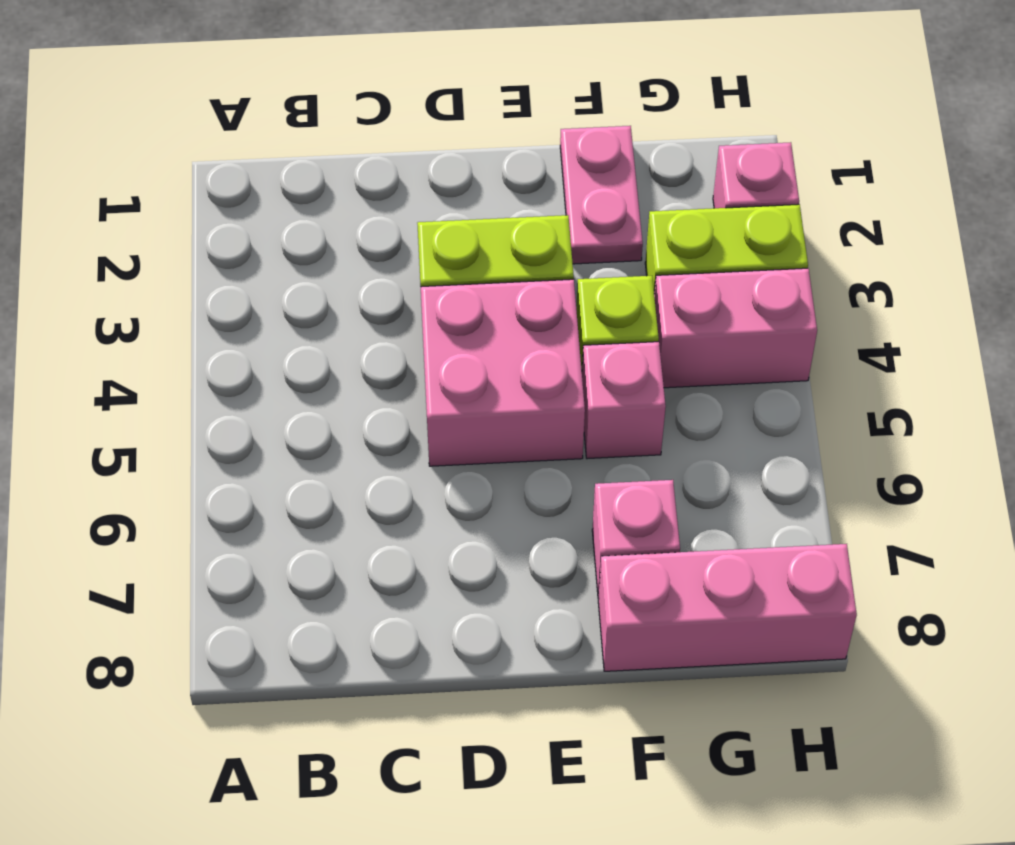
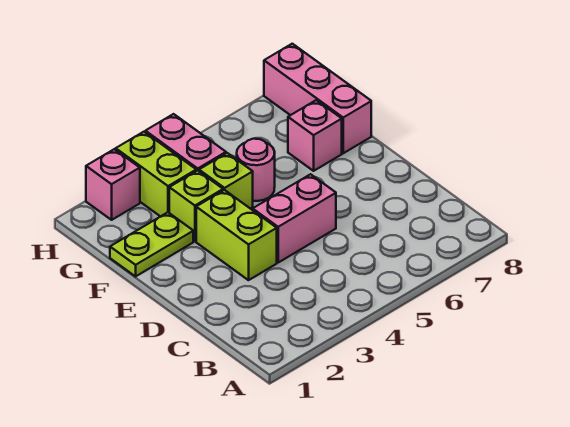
pink brick D4:E5 level 1 -> pink brick D4:D5 level 1
pink plate F1:F2 level 1 -> lime plate F1:F2 level 1
none -> lime brick F3 level 1
pink brick F5 level 1 -> pink round brick F5 level 1

